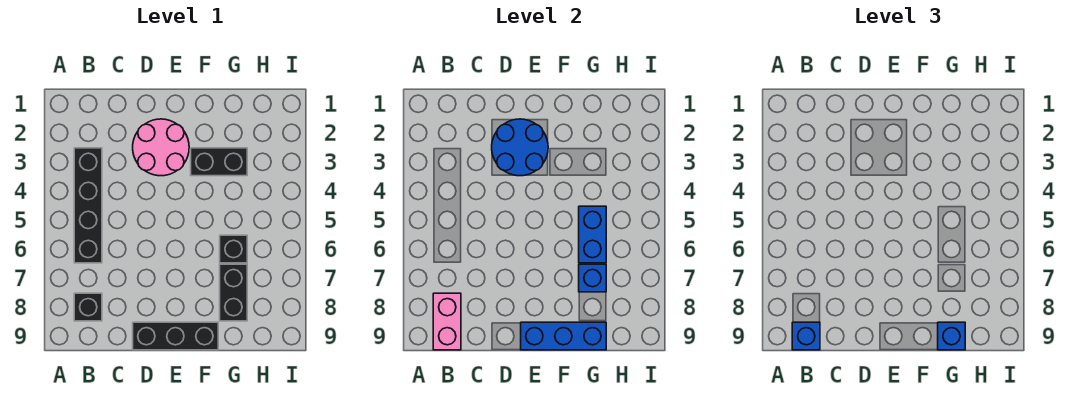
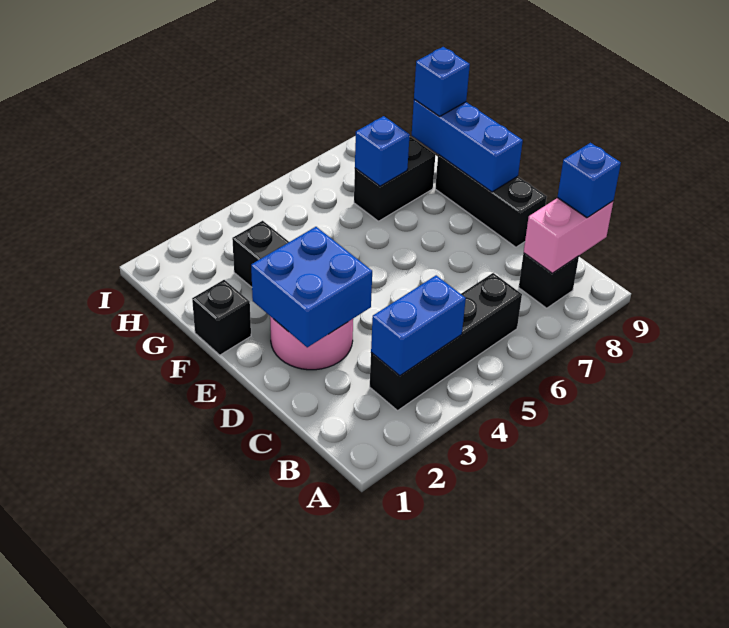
blue round brick D2:E3 level 2 -> blue brick D2:E3 level 2
blue brick G5:G6 level 2 -> blue brick B3:B4 level 2
black brick G6 level 1 -> black brick F1 level 1

